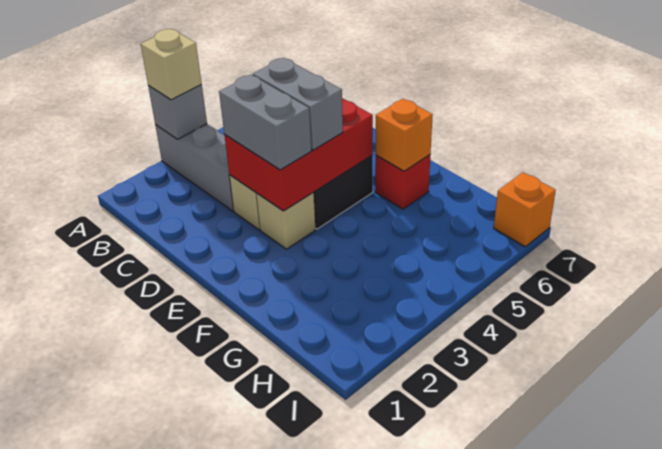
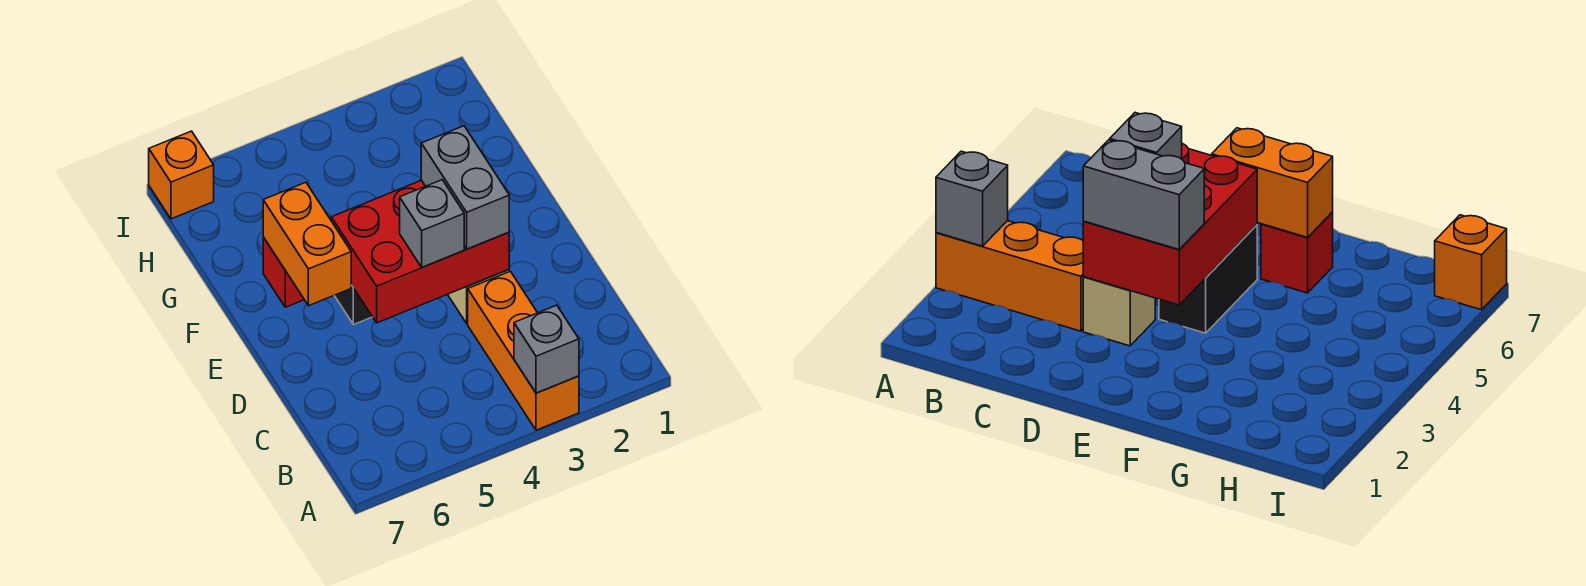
grey brick A3:C3 level 1 -> orange brick A3:C3 level 1
tan brick A3 level 3 -> none
grey brick D4:E4 level 3 -> grey brick D4 level 3
tan brick E3 level 1 -> none
orange brick F6 level 2 -> orange brick E6:F6 level 2

